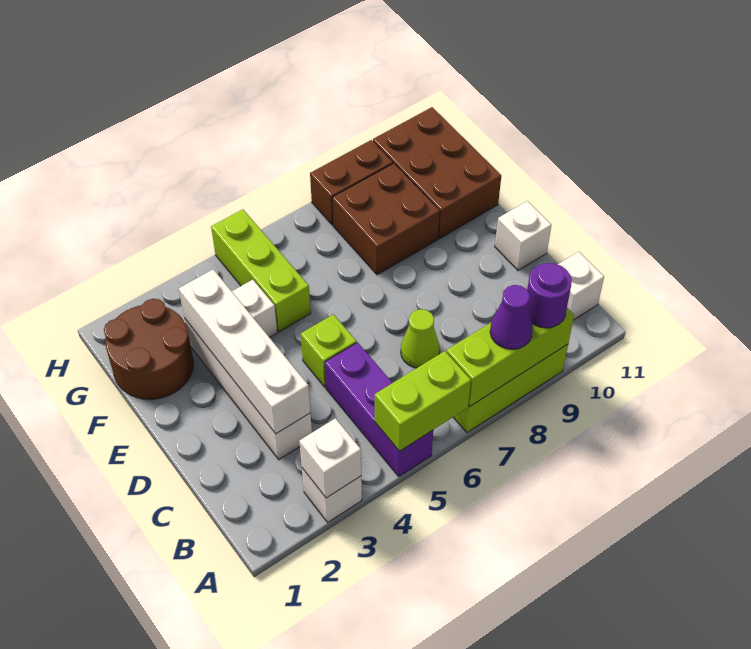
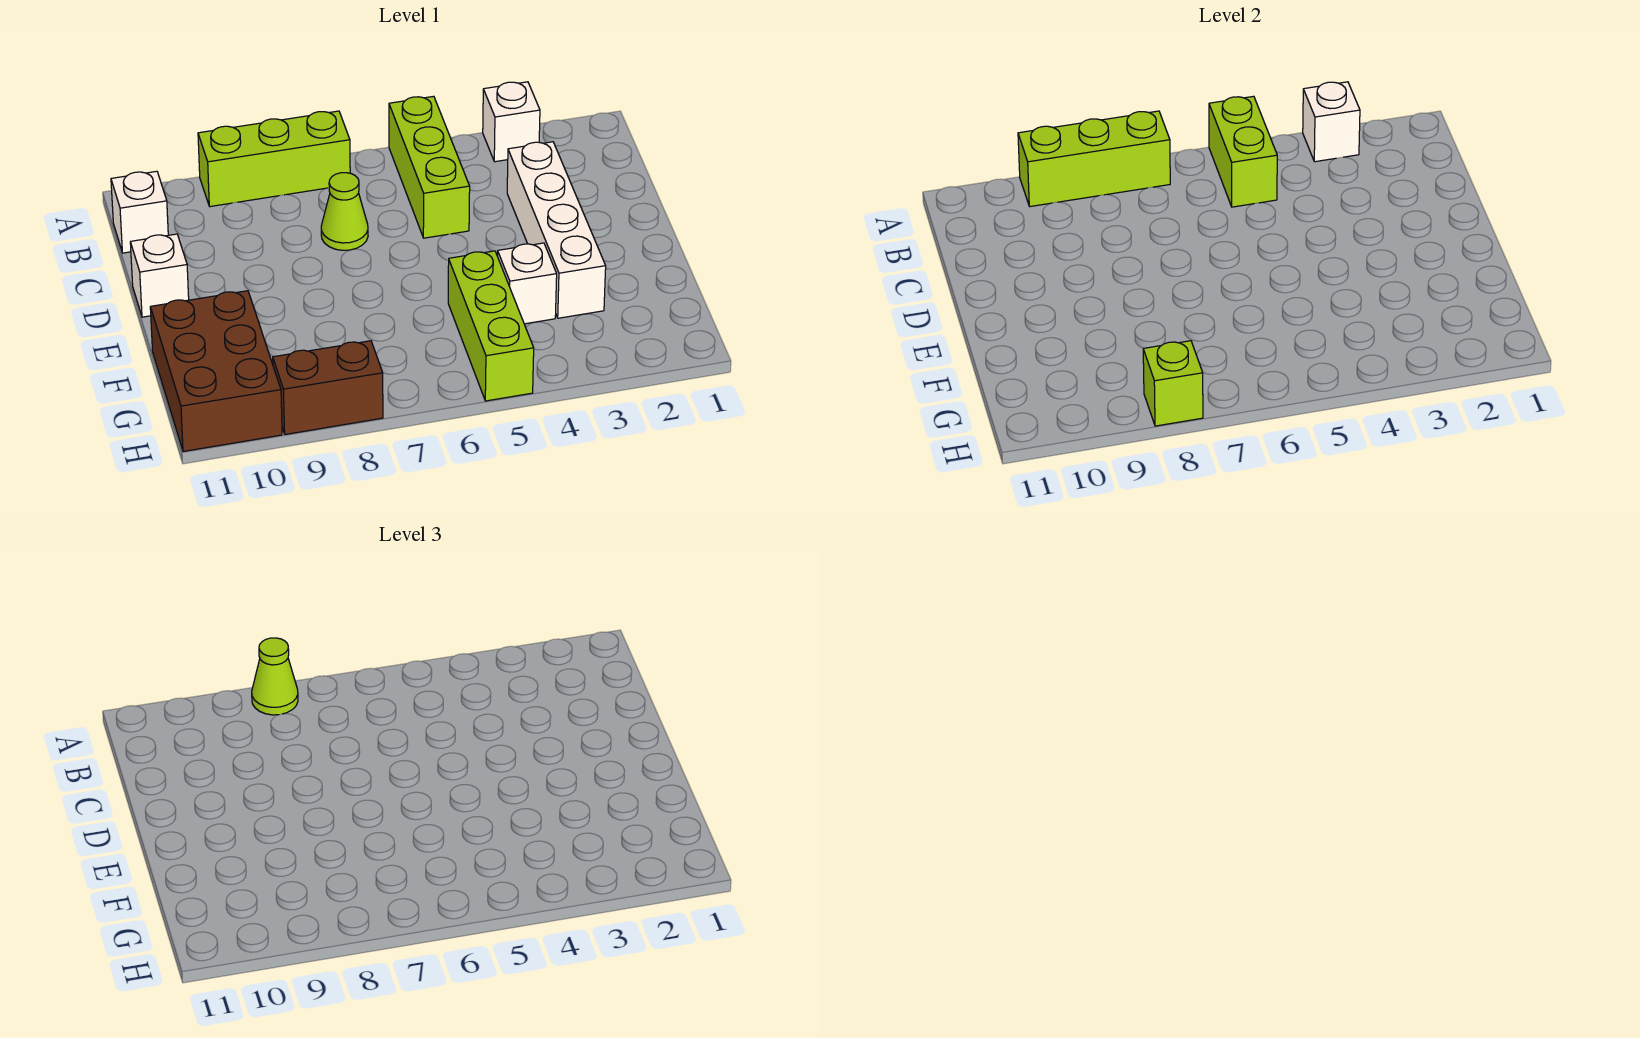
purple brick A5:C5 level 1 -> lime brick A5:C5 level 1
lime brick A5:A6 level 2 -> lime brick A5:B5 level 2
purple cone A8 level 3 -> lime cone A8 level 3
purple round brick A9 level 3 -> none
white brick C3:F3 level 2 -> none
lime brick D5 level 1 -> lime brick H8 level 2
brown round brick F1:G2 level 1 -> none
brown brick F8:G9 level 1 -> none

